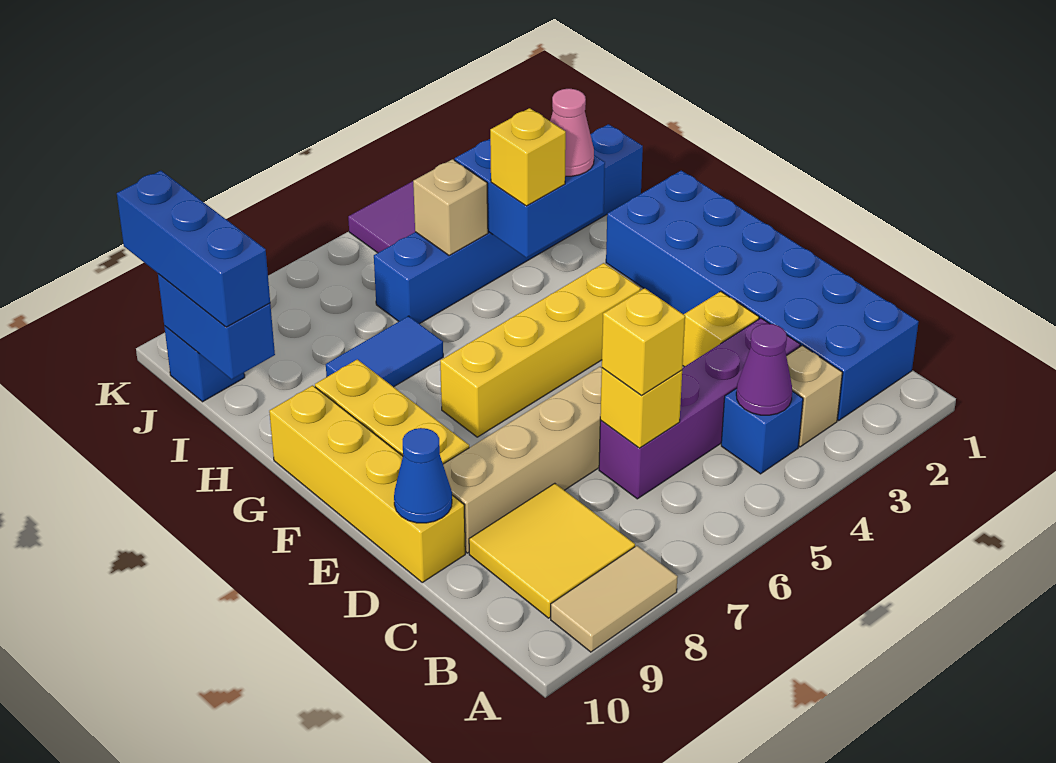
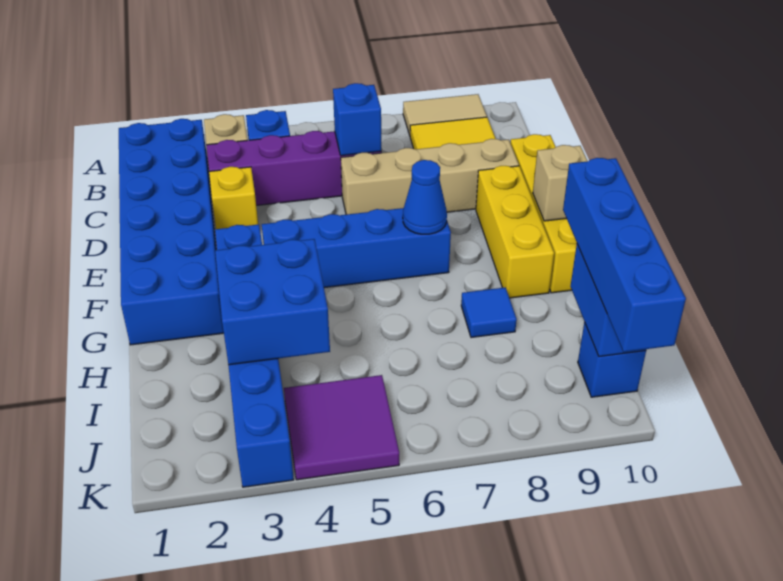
purple cone B4 level 2 -> none
yellow brick C6 level 2 -> blue brick C6 level 2
yellow brick C6 level 3 -> none
blue cone D10 level 2 -> blue cone F7 level 2
yellow brick F4:F7 level 1 -> blue brick F4:F7 level 1
pink cone H3 level 3 -> none
yellow brick H4 level 3 -> none
blue tile H7:H8 level 1 -> blue tile H8 level 1
blue brick I1:I6 level 1 -> blue brick F3:K3 level 1
tan brick I5 level 2 -> tan brick F10 level 2
blue brick I10:K10 level 3 -> blue brick H10:K10 level 3

